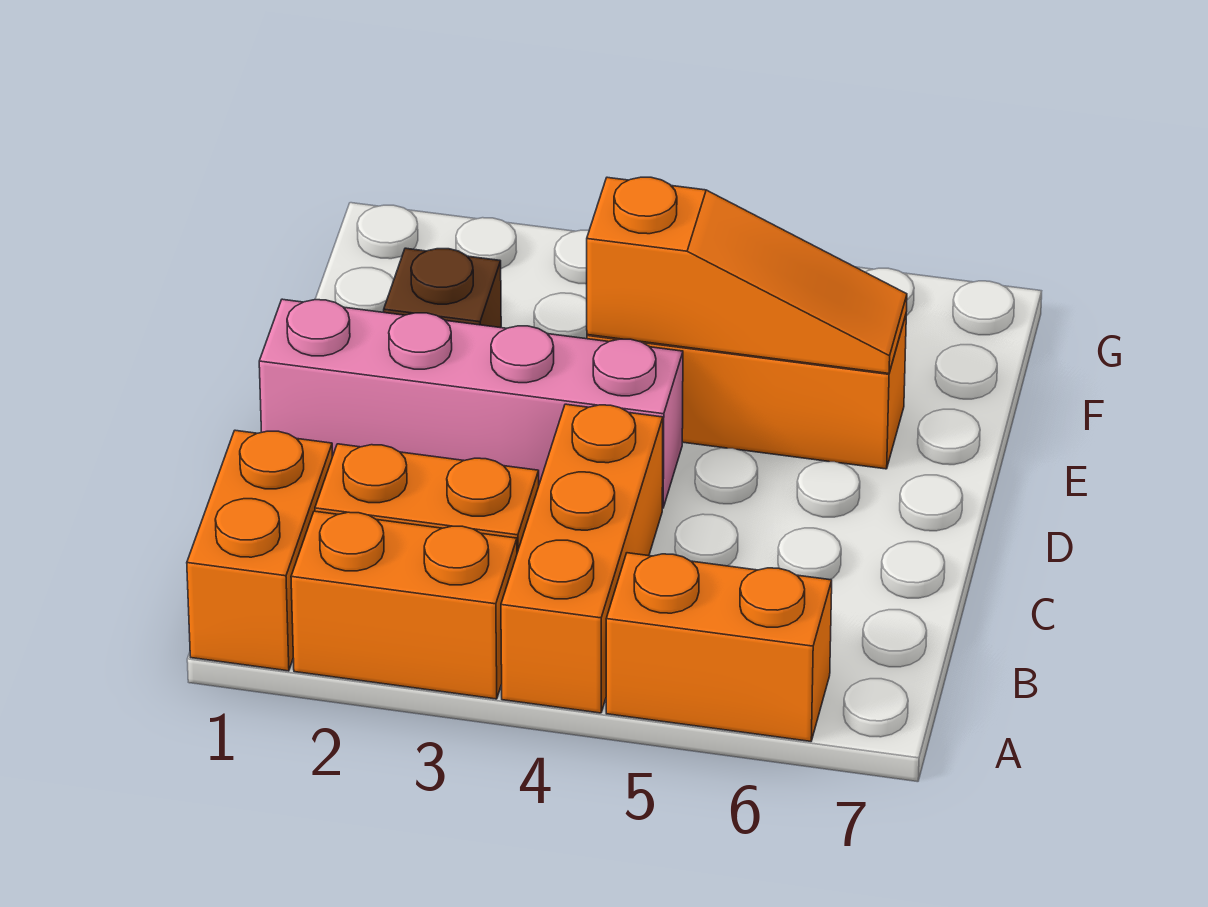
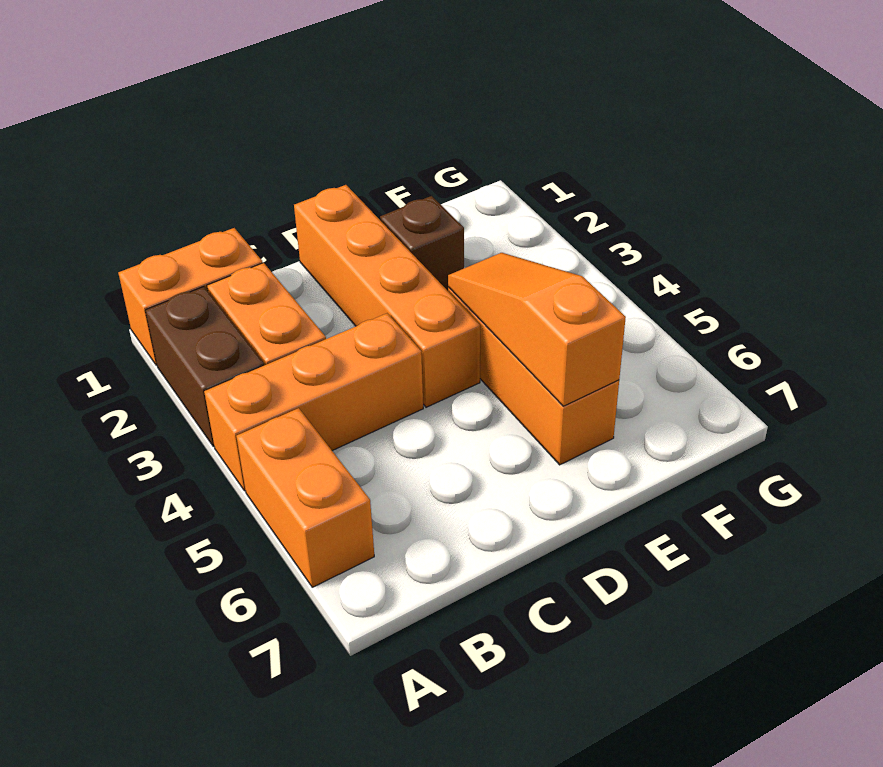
orange brick A2:A3 level 1 -> brown brick A2:A3 level 1
pink brick D1:D4 level 1 -> orange brick D1:D4 level 1
orange slope E4:E6 level 2 top 4 -> orange slope E4:E6 level 2 top 6

